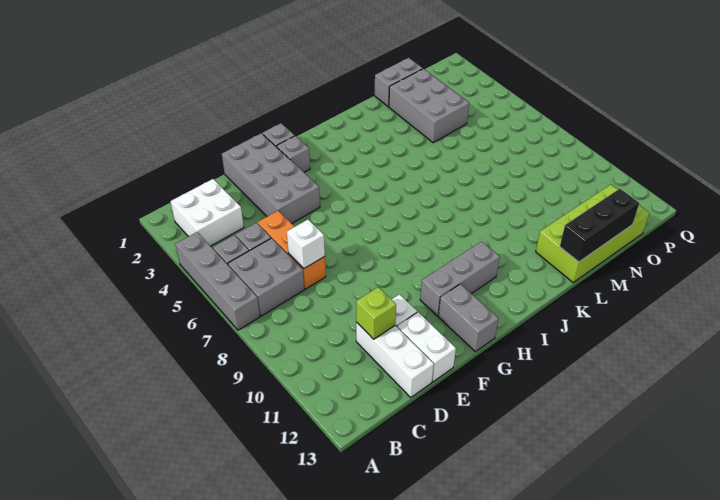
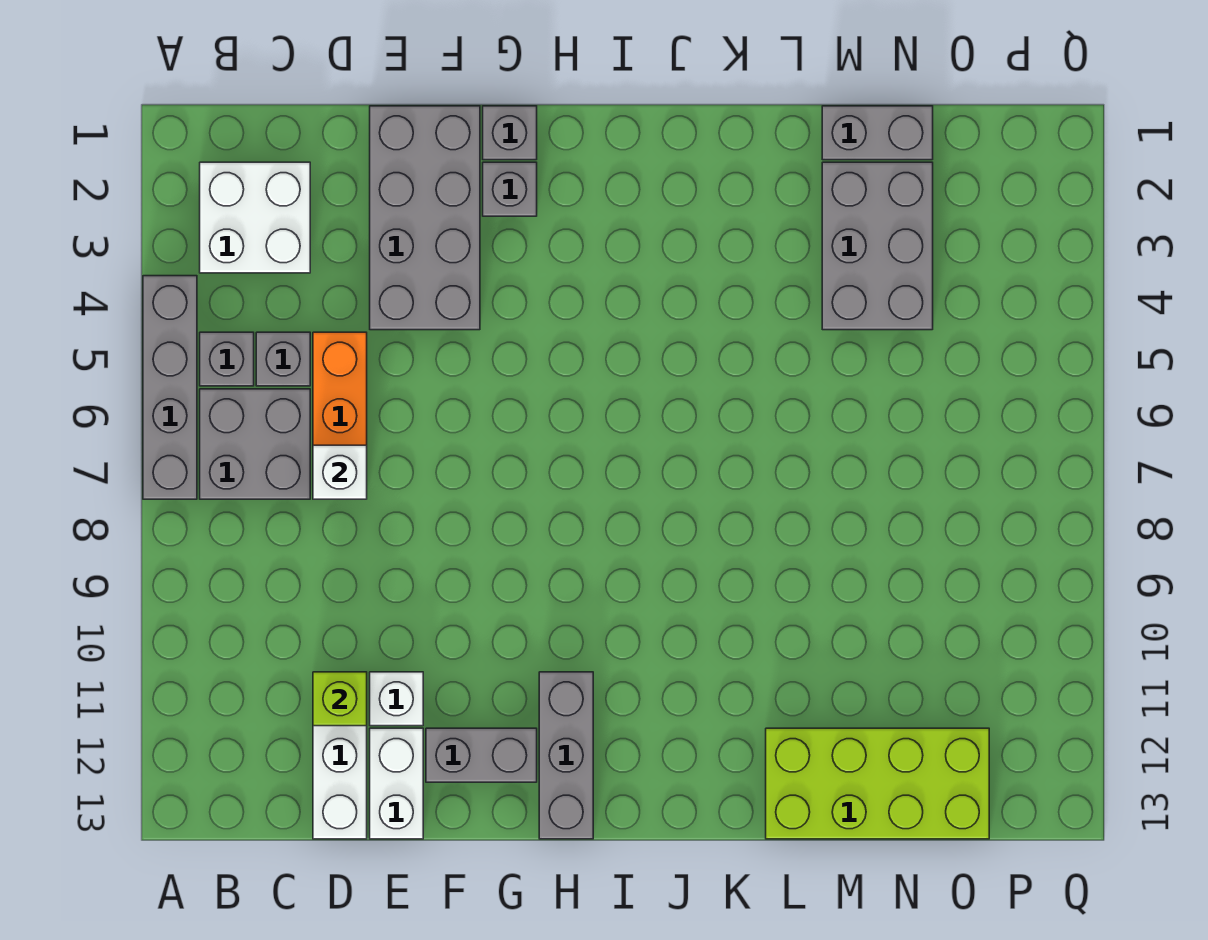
grey brick G11:I11 level 1 -> grey brick H11:H13 level 1
grey brick G12:G13 level 1 -> grey brick F12:G12 level 1
black brick L13:N13 level 2 -> none

